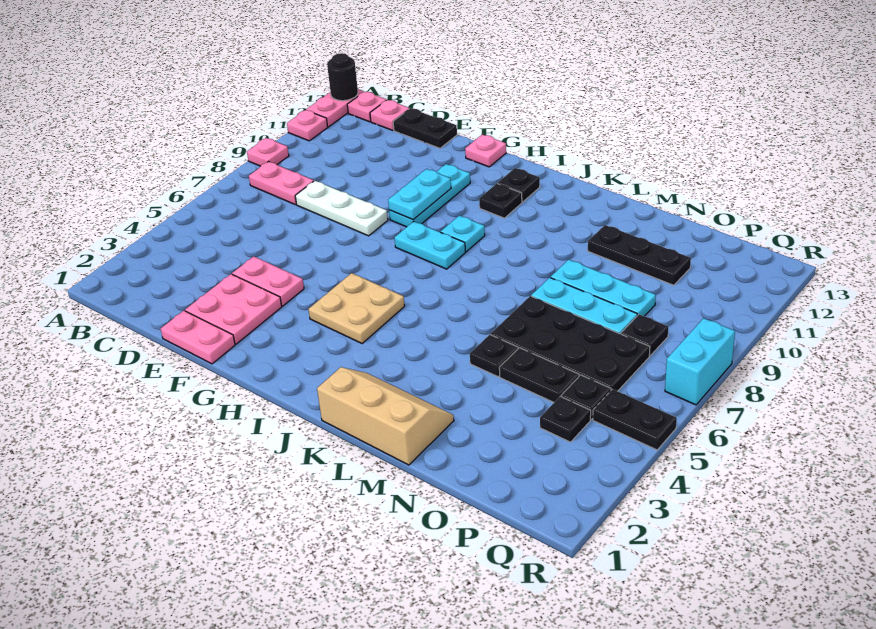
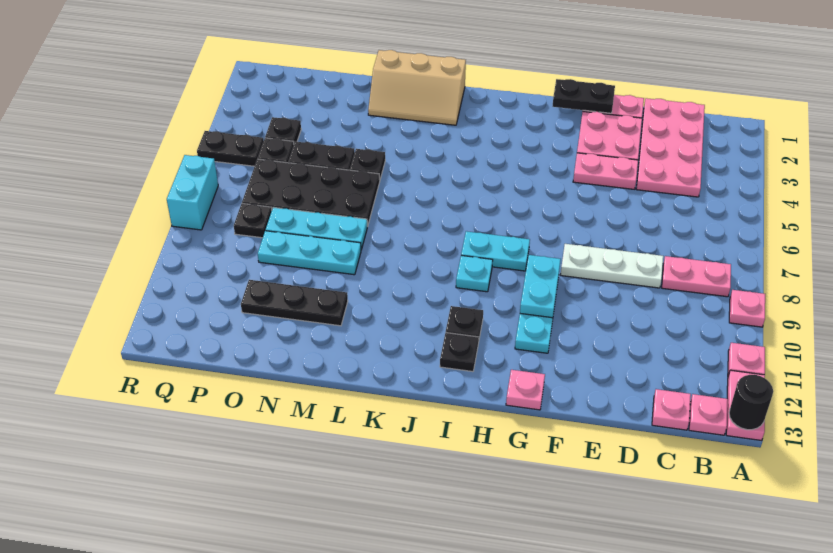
none -> pink plate C1:D4 level 1
black plate D13:E13 level 1 -> black plate F1:G1 level 2
tan plate H4:I5 level 1 -> none

